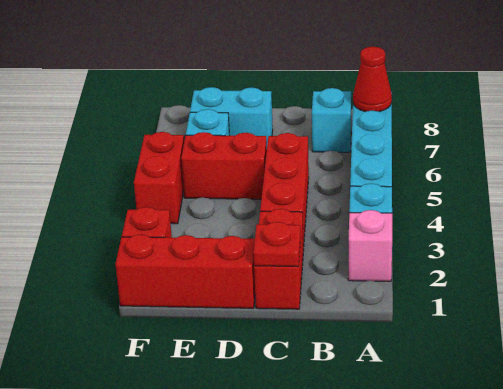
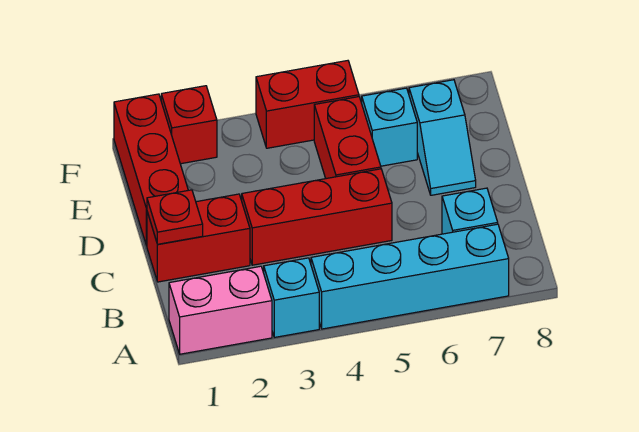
pink brick A2 level 1 -> pink brick A1:A2 level 1
red cone A7 level 2 -> none
cyan brick D7:E7 level 1 -> cyan slope D7:E7 level 1 top E

